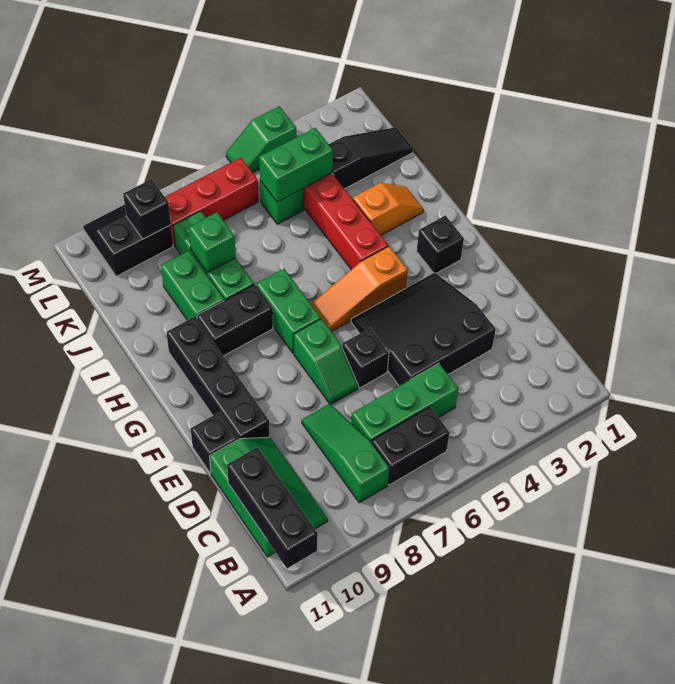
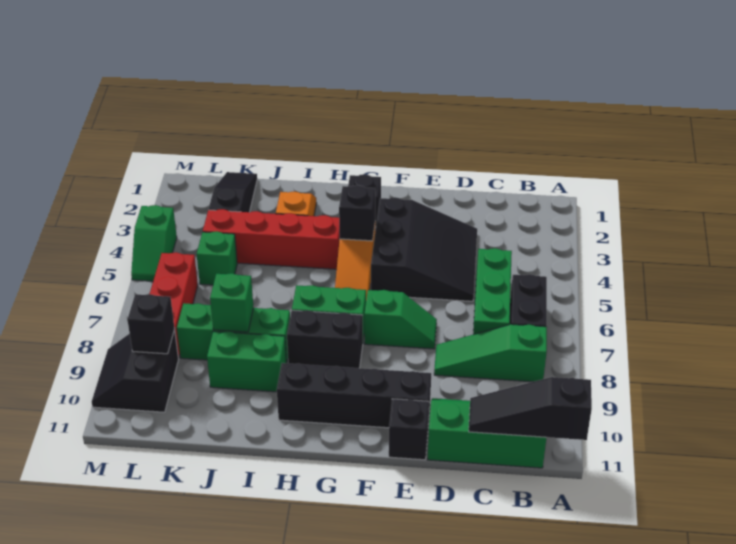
black brick A11:C11 level 2 -> black slope A11:C11 level 2 top A
black slope D3:F5 level 1 top D -> black slope D3:F5 level 1 top F
black brick E6 level 1 -> black brick G4 level 2
black brick H8:H9 level 1 -> black brick G8:H8 level 1
green brick K4:K5 level 2 -> none

